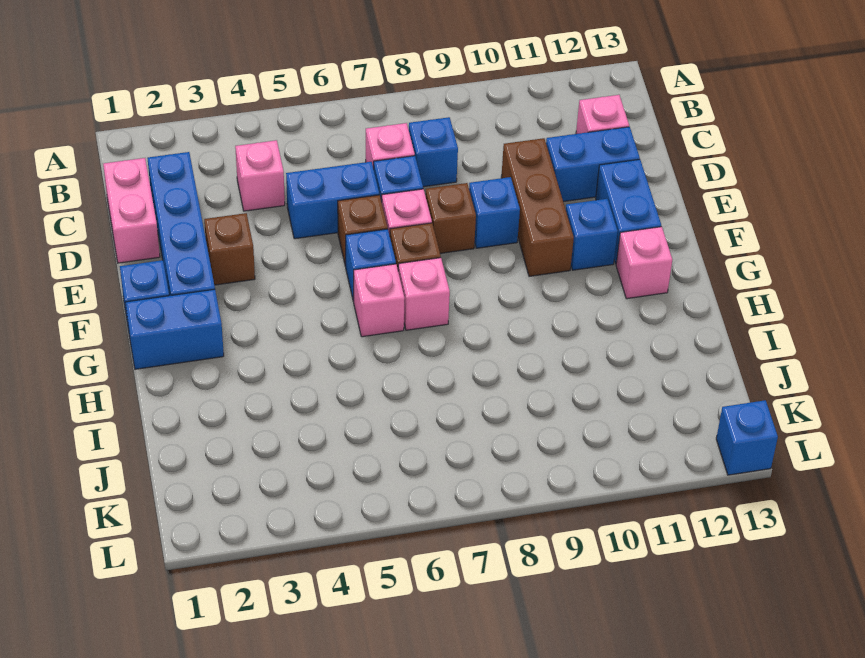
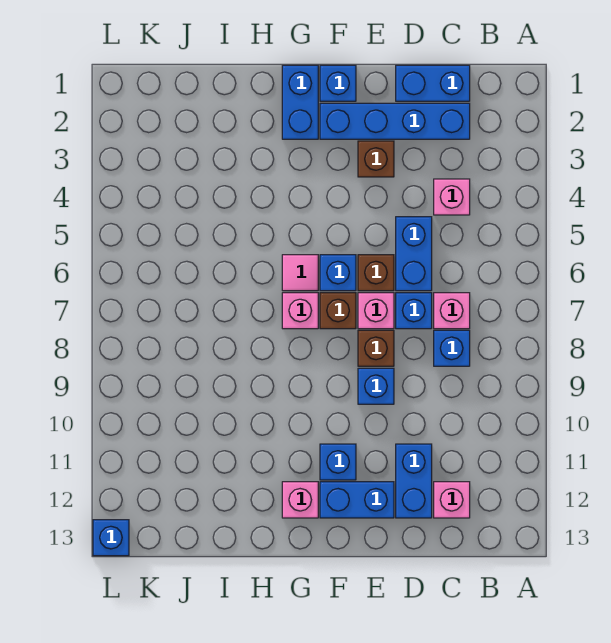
pink brick C1:D1 level 1 -> blue brick C1:D1 level 1
brown brick D10:F10 level 1 -> none
pink brick G6 level 1 -> pink tile G6 level 1

